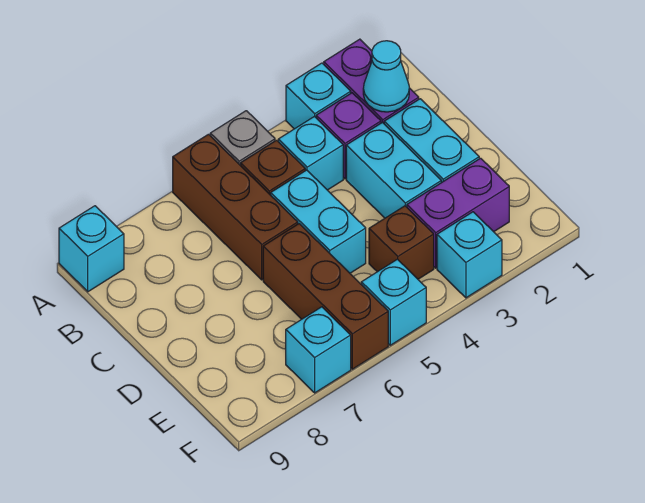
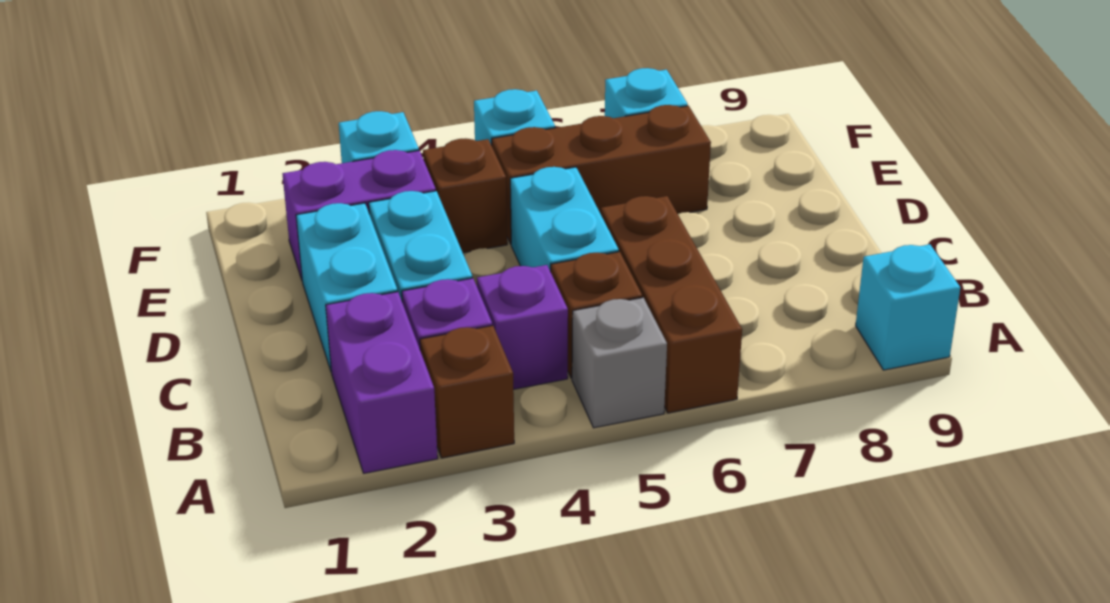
cyan brick A3 level 1 -> brown brick A3 level 1
cyan cone B2 level 2 -> none
cyan brick B4 level 1 -> purple brick B4 level 1
brown brick D6:F6 level 1 -> brown brick E5:E7 level 1

